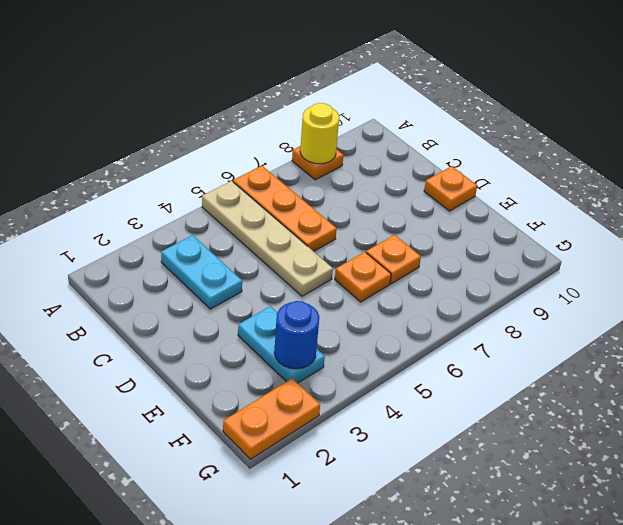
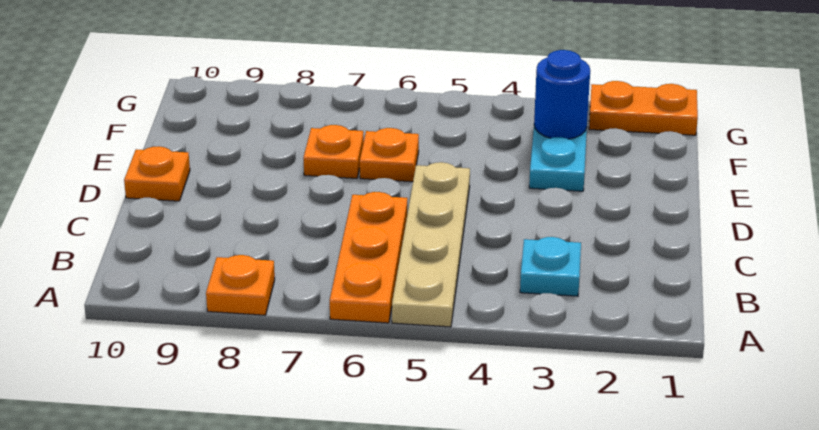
yellow round brick A8 level 2 -> none
cyan plate B3:C3 level 1 -> cyan plate B3 level 1

